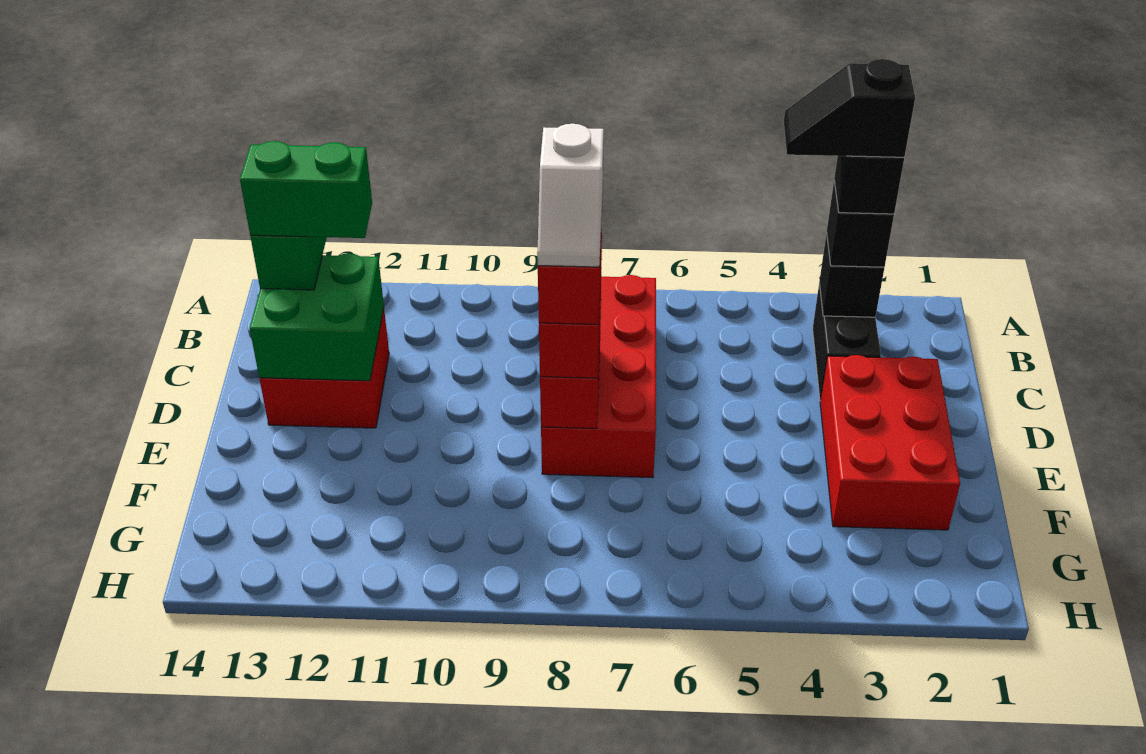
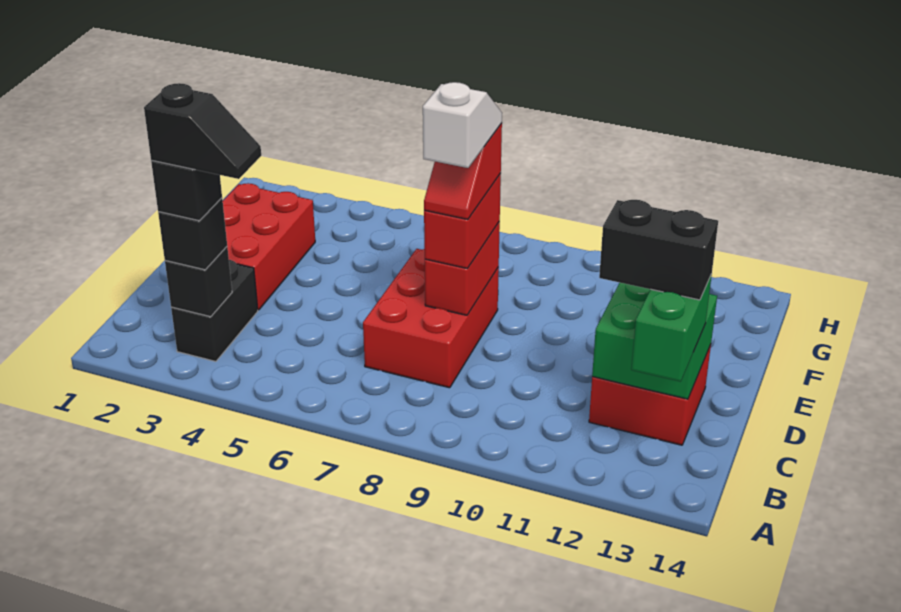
red brick B7:E8 level 1 -> red brick C7:E8 level 1
green brick C12:C13 level 4 -> black brick C12:C13 level 4

